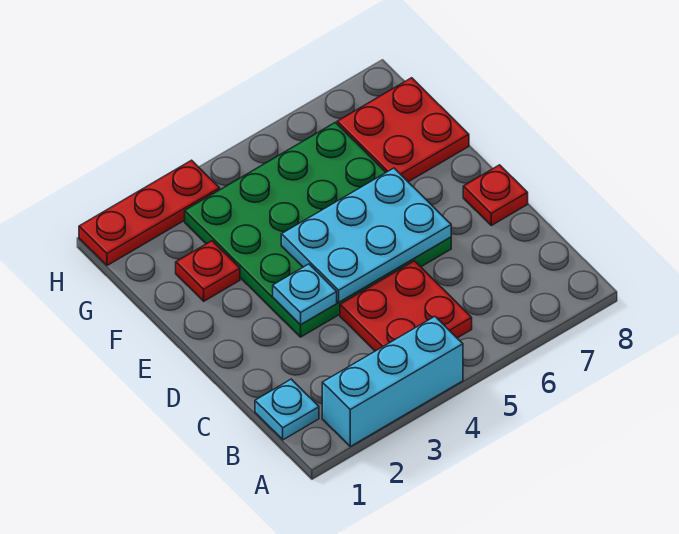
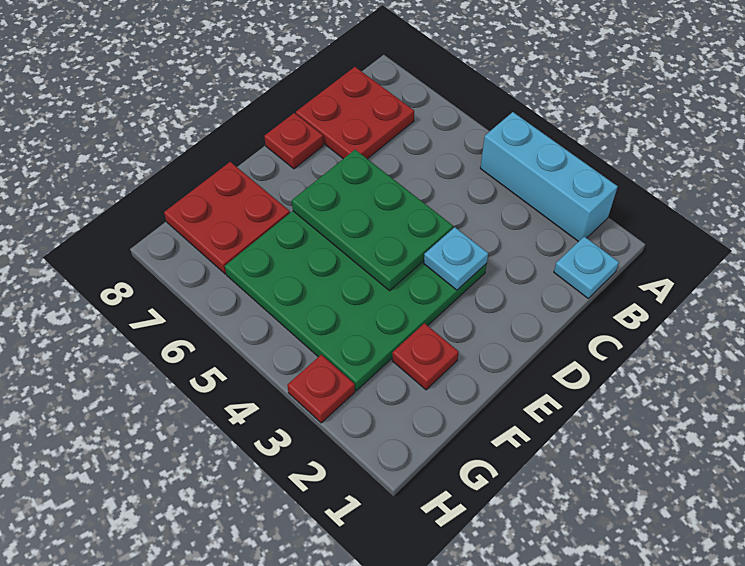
red plate B4:C5 level 1 -> red plate B7:C8 level 1
cyan plate D4:E6 level 2 -> green plate D4:E6 level 2
red plate H1:H3 level 1 -> red plate H3 level 1

